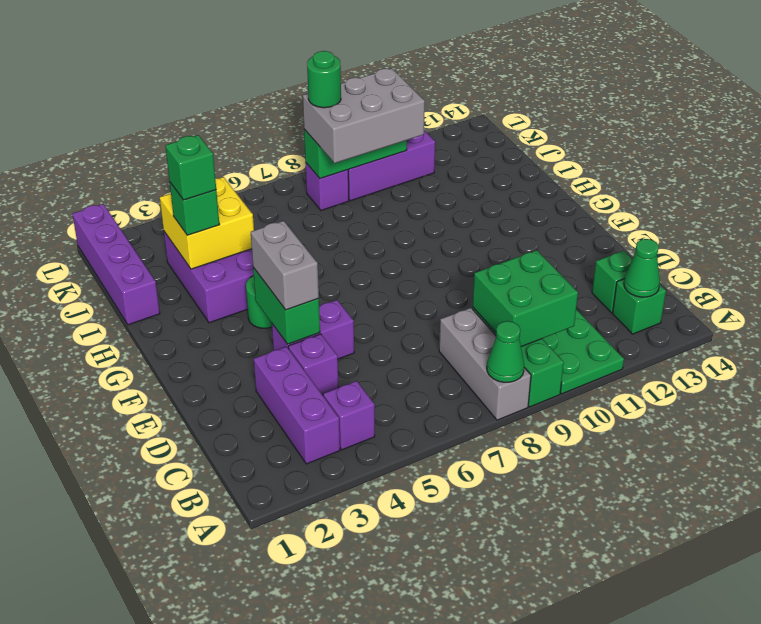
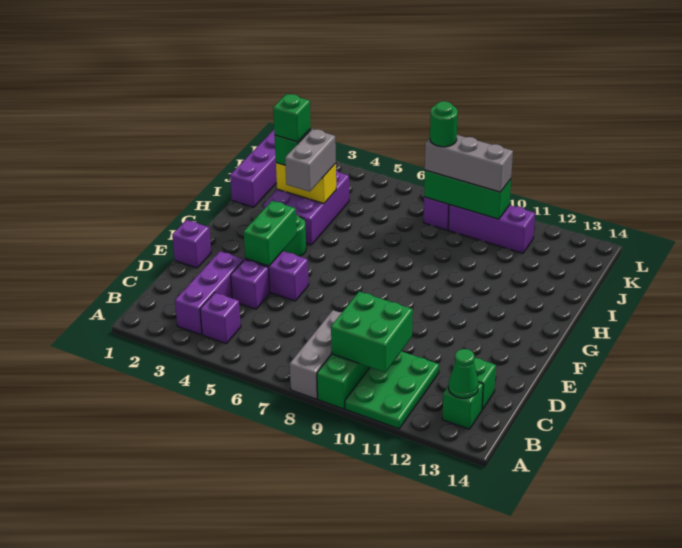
green cone A8 level 2 -> none
none -> purple brick E1 level 1
grey brick E4:F4 level 3 -> grey brick H4:I4 level 3
yellow brick I3:J4 level 2 -> yellow brick I3:I4 level 2
grey brick J8:K10 level 3 -> grey brick K8:K10 level 3

